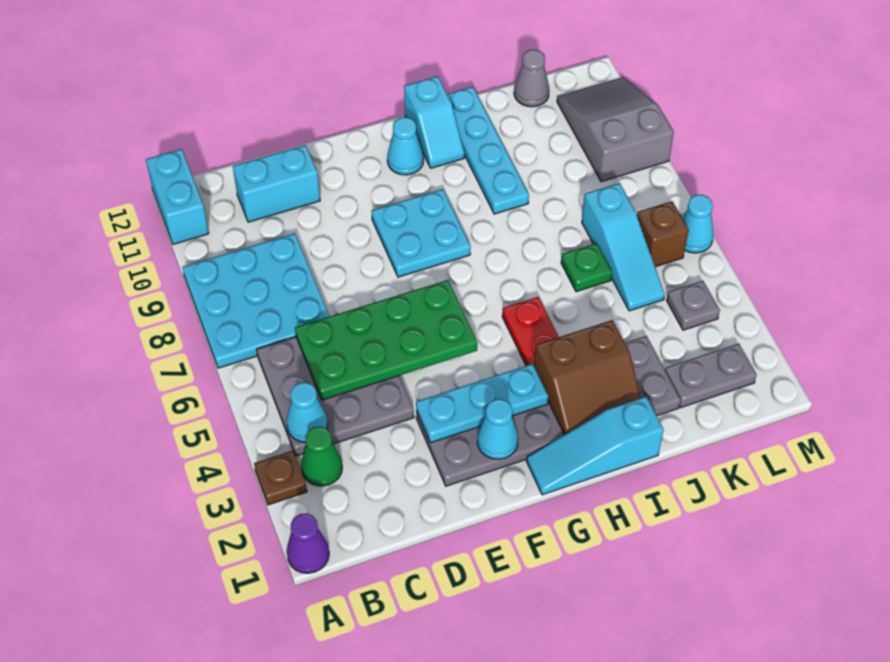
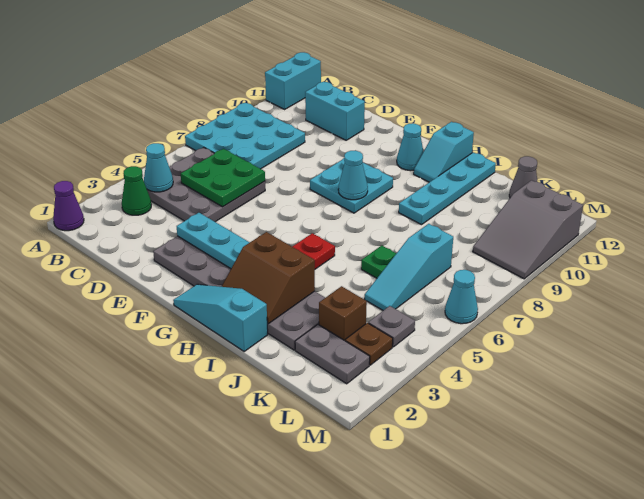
brown plate A3 level 1 -> brown plate L3 level 1
green plate C5:F6 level 2 -> green plate C5:D6 level 2
cyan cone F2 level 2 -> cyan cone G8 level 2
brown brick L6 level 1 -> brown brick K3 level 1
grey slope L9:M11 level 1 top 9 -> grey slope L9:M11 level 1 top 11

